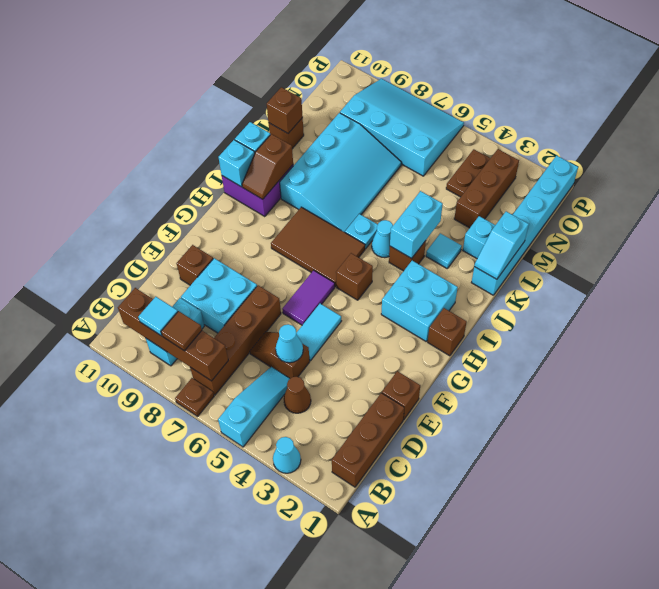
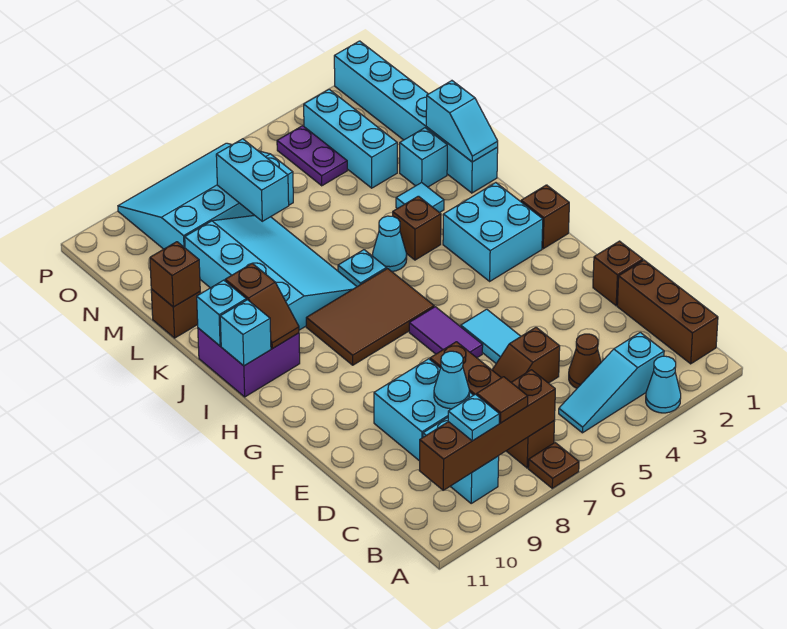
cyan slope A5:C5 level 1 top A -> cyan slope B3:B5 level 1 top 3
cyan tile B9 level 3 -> cyan plate B9 level 3
cyan cone D5 level 2 -> cyan cone D8 level 2
brown brick E10 level 1 -> none
brown brick H5 level 1 -> none
cyan brick J4:K4 level 2 -> cyan brick M7:N7 level 2
brown brick M3:O3 level 1 -> cyan brick M3:O3 level 1
brown plate N4:O4 level 1 -> purple plate N4:O4 level 1

